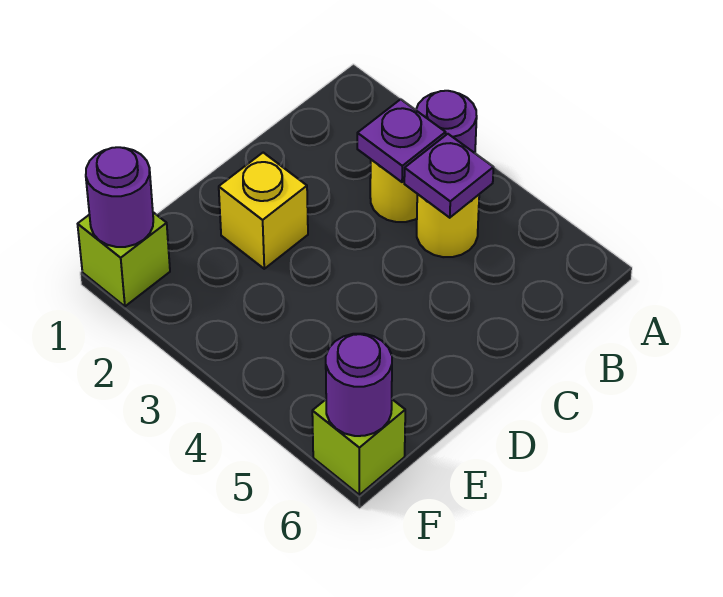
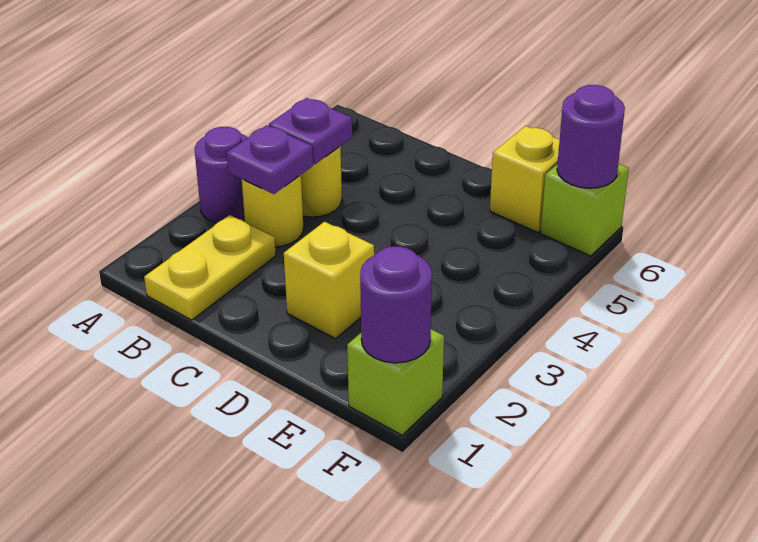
none -> yellow plate B1:B2 level 1
none -> yellow brick E6 level 1

